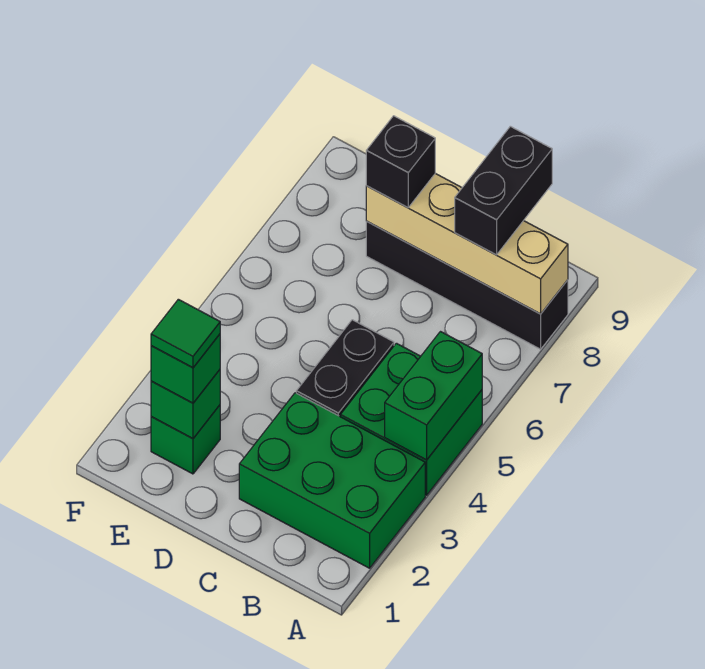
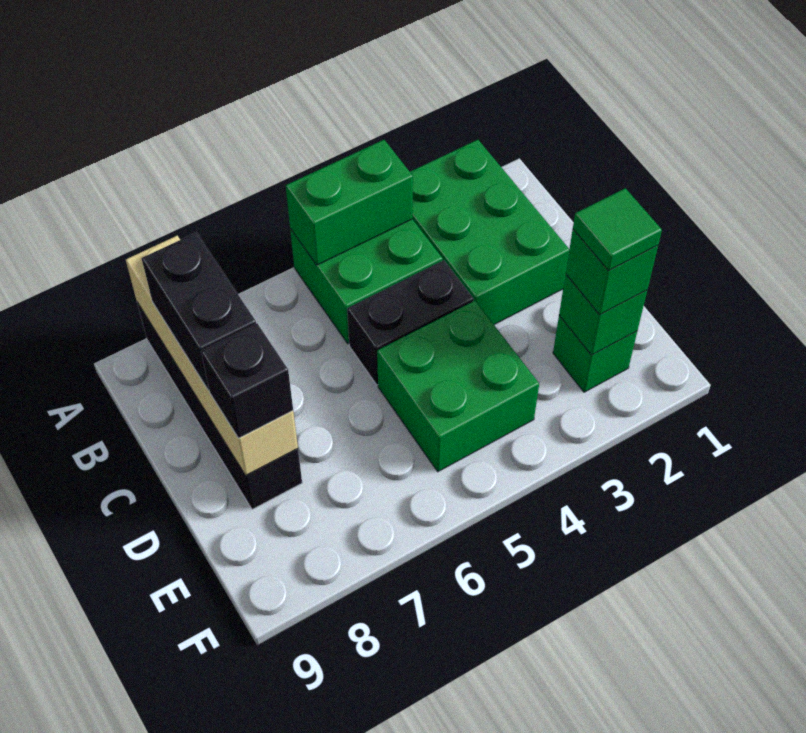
black brick B8:B9 level 3 -> black brick B8:C8 level 3
none -> green brick D4:E5 level 1

